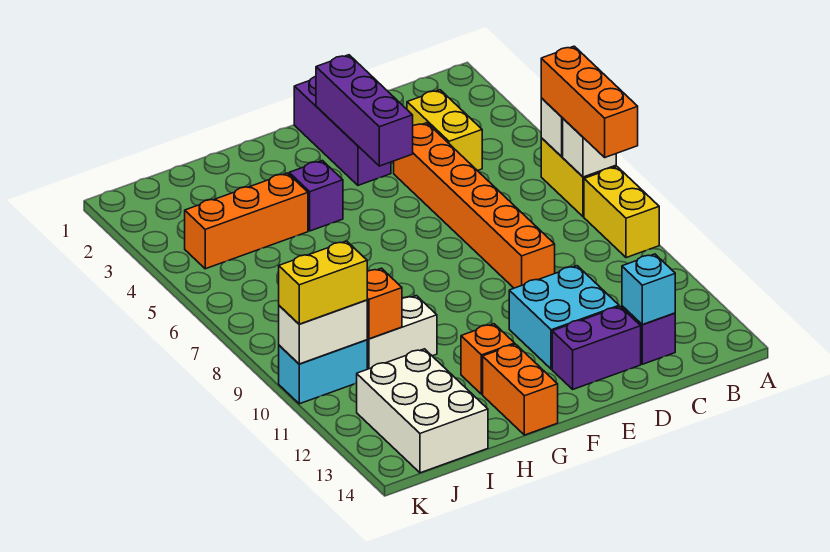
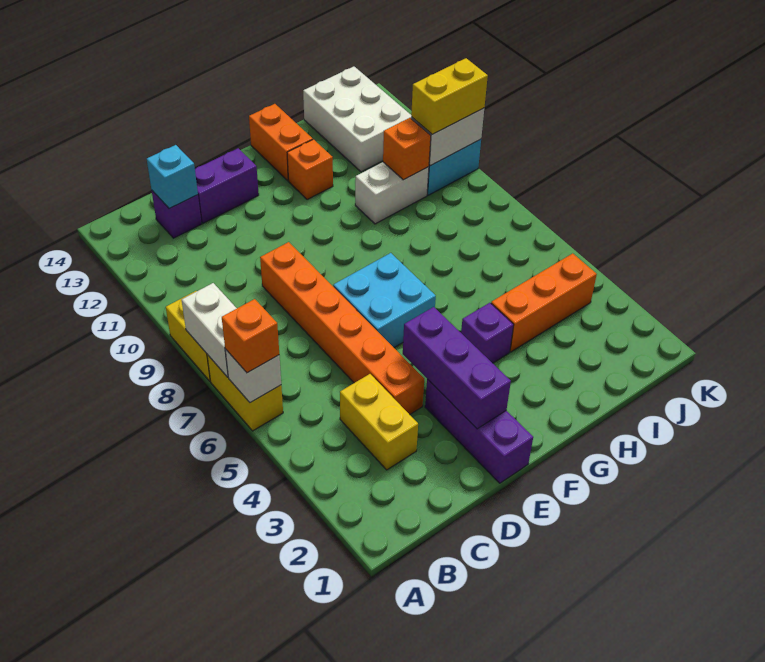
orange brick A6:A8 level 3 -> orange brick A6 level 3
white brick A7 level 2 -> white brick A7:A8 level 2
cyan brick D11:E12 level 1 -> cyan brick E6:F7 level 1

